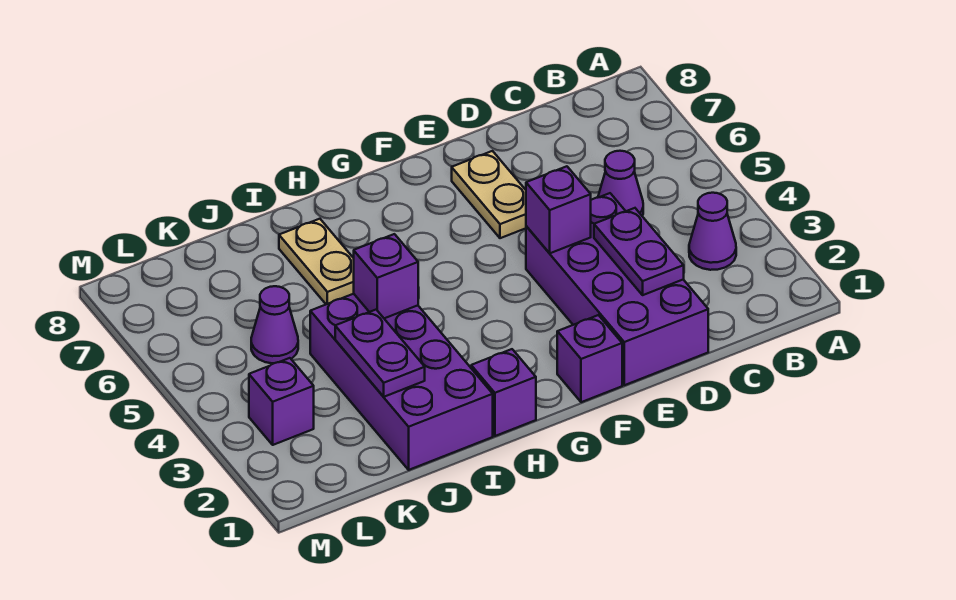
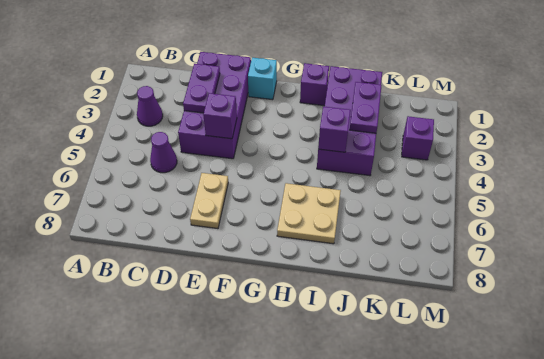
purple brick F1 level 1 -> cyan brick F1 level 1
tan plate I6:I7 level 1 -> tan plate H6:I7 level 1
purple cone K5 level 1 -> none

